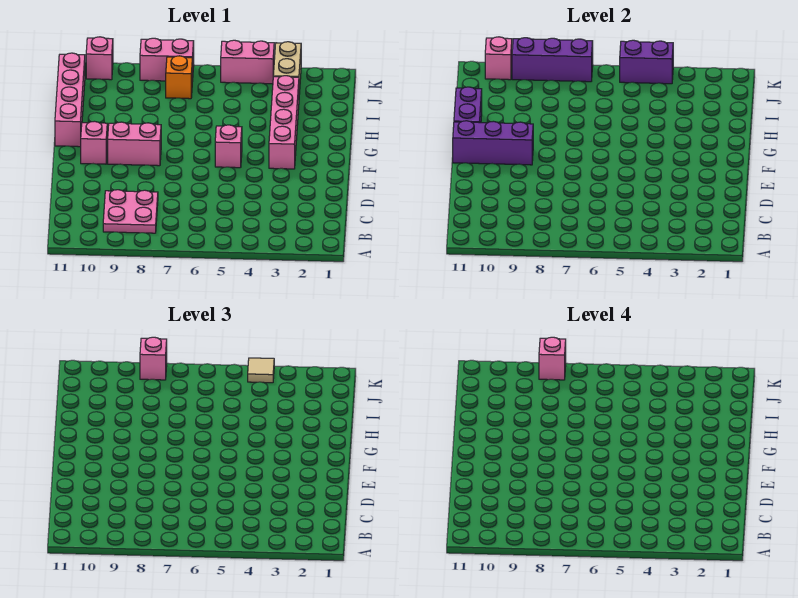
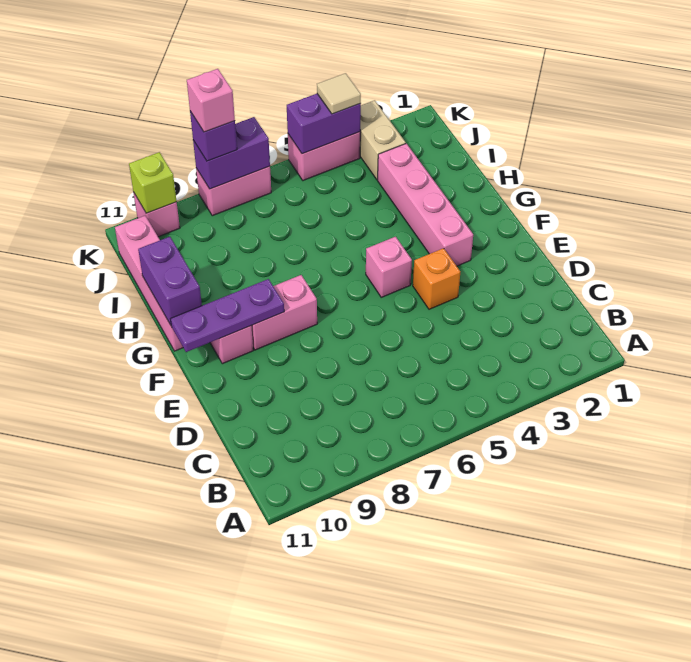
pink plate B8:C9 level 1 -> none
purple brick F9:F11 level 2 -> purple plate F9:F11 level 2
orange brick J7 level 1 -> orange brick E4 level 1
purple brick K7:K9 level 2 -> purple brick K7:K8 level 2
pink brick K8 level 3 -> purple brick K8 level 3
pink brick K10 level 2 -> lime brick K10 level 2

